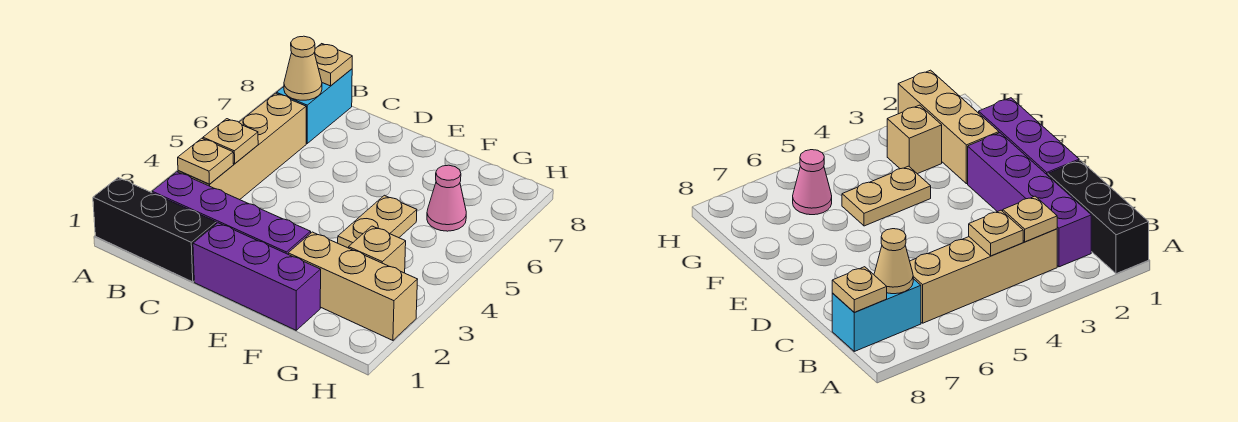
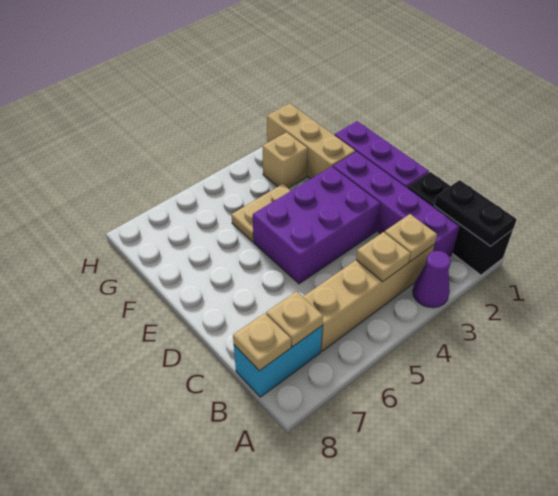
none -> black plate A1:B1 level 2
none -> purple cone A3 level 1
tan cone B7 level 2 -> tan plate B7 level 2
none -> purple brick D3:E5 level 1
pink cone G6 level 1 -> none

